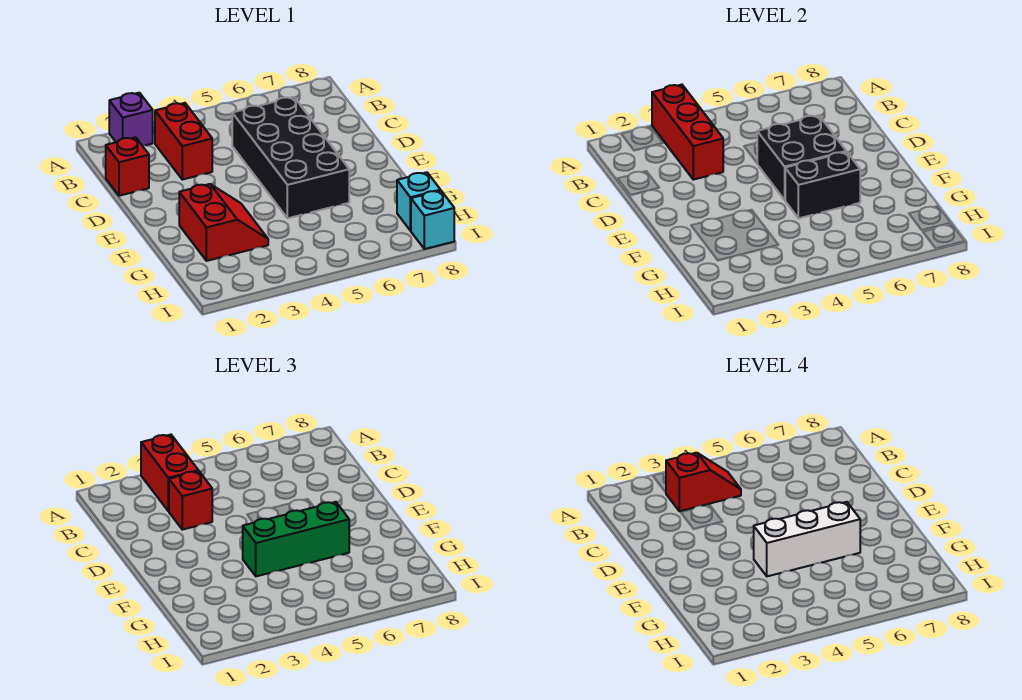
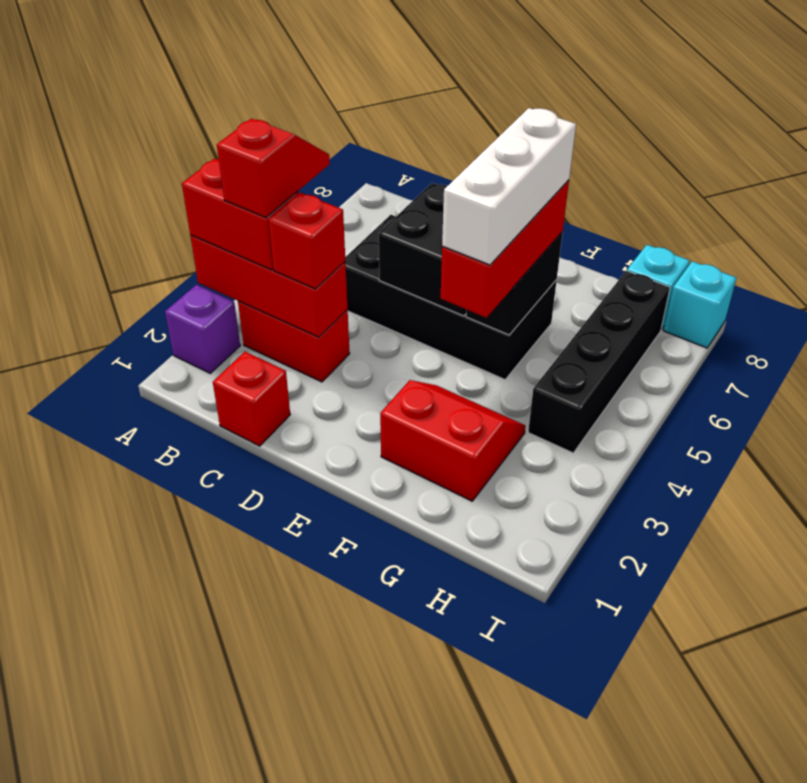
green brick F4:F6 level 3 -> red brick F4:F6 level 3
none -> black brick H4:H7 level 1

